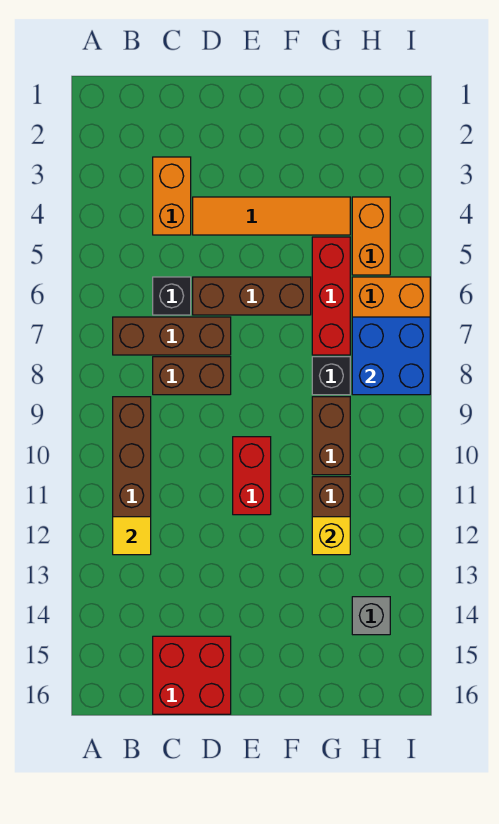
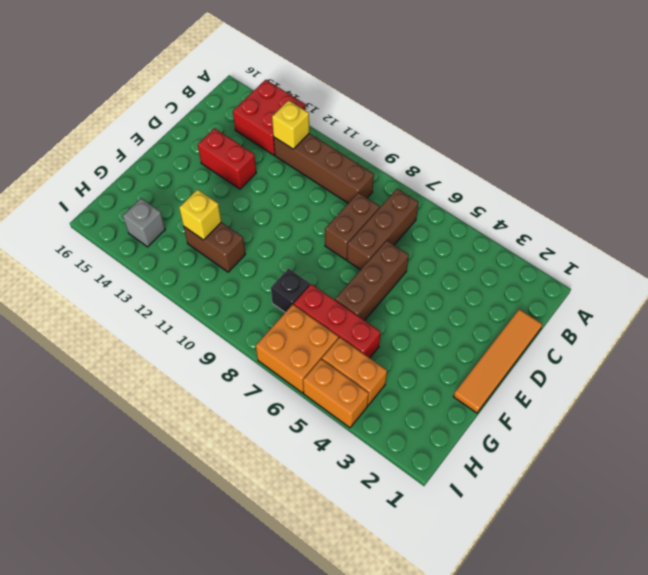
yellow tile B12 level 2 -> yellow brick B12 level 2
orange brick C3:C4 level 1 -> orange brick I4:I5 level 1
black brick C6 level 1 -> none
red brick C15:D16 level 1 -> red brick A13:B14 level 1
orange tile D4:G4 level 1 -> orange tile C1:F1 level 1
red brick E10:E11 level 1 -> red brick D13:D14 level 1
brown brick G9:G10 level 1 -> none
blue brick H7:I8 level 2 -> none

